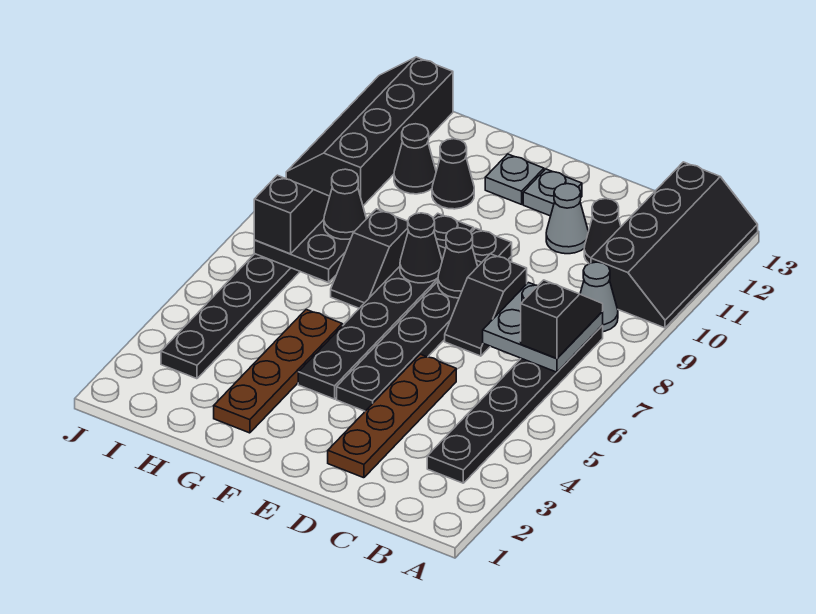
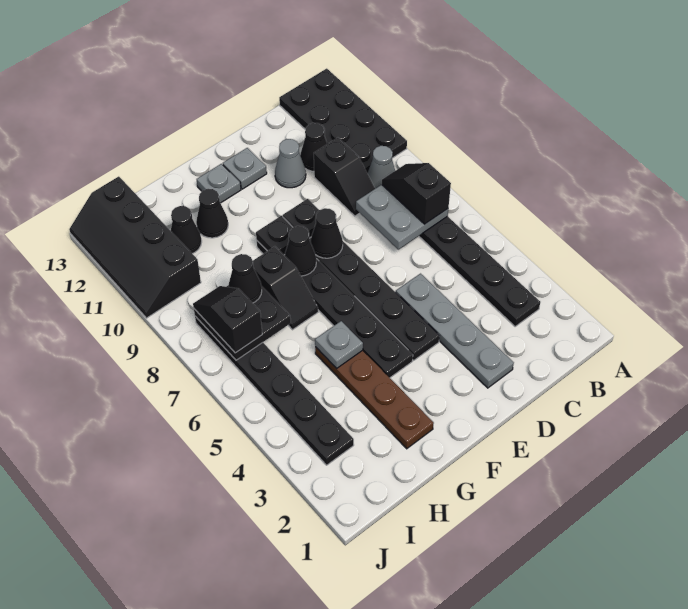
black slope A10:B13 level 1 top B -> black plate A10:B13 level 1
brown plate D2:D5 level 1 -> grey plate D2:D5 level 1
black slope D7:D8 level 1 top 8 -> black slope C9:C10 level 1 top 10
none -> grey plate G5 level 2

